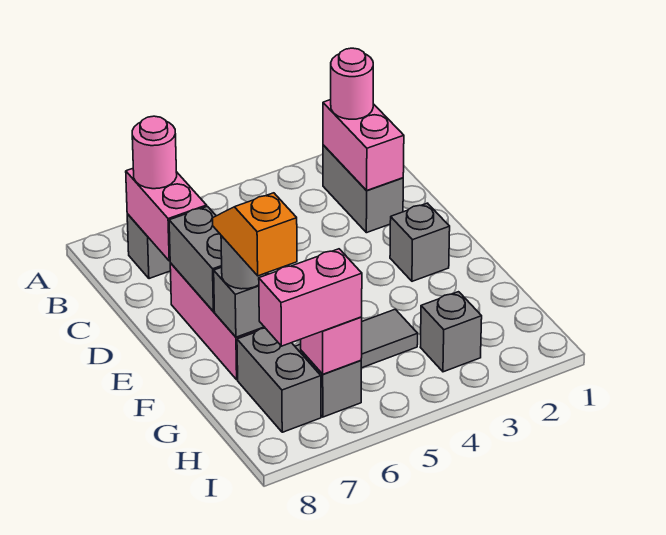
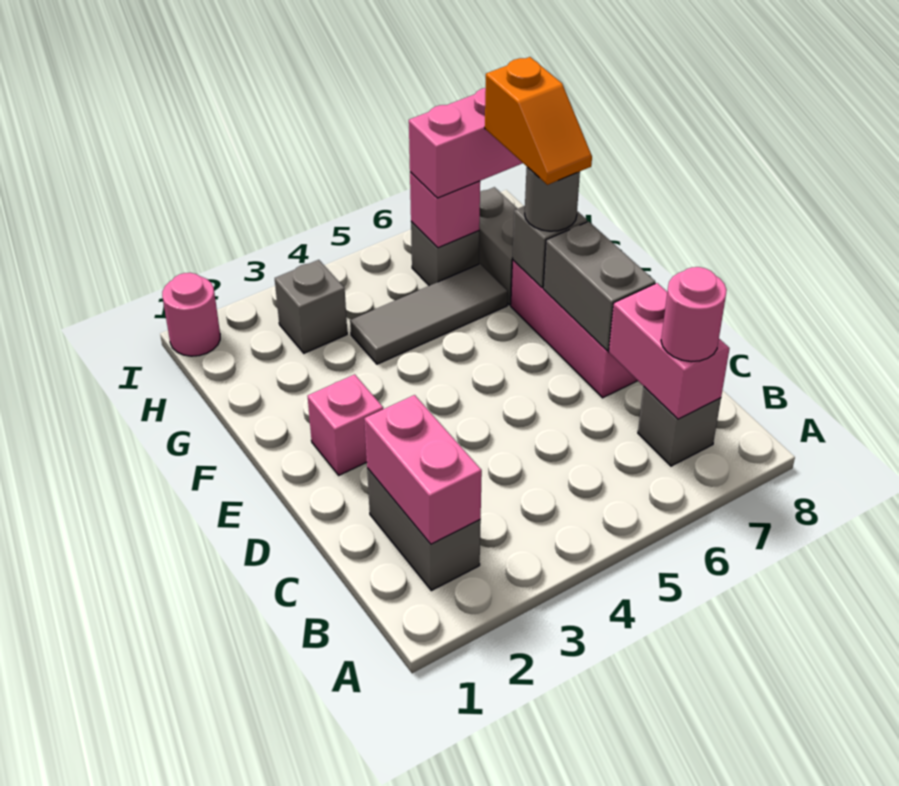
pink round brick B2 level 3 -> pink round brick I1 level 1
grey brick E2 level 1 -> pink brick E2 level 1

